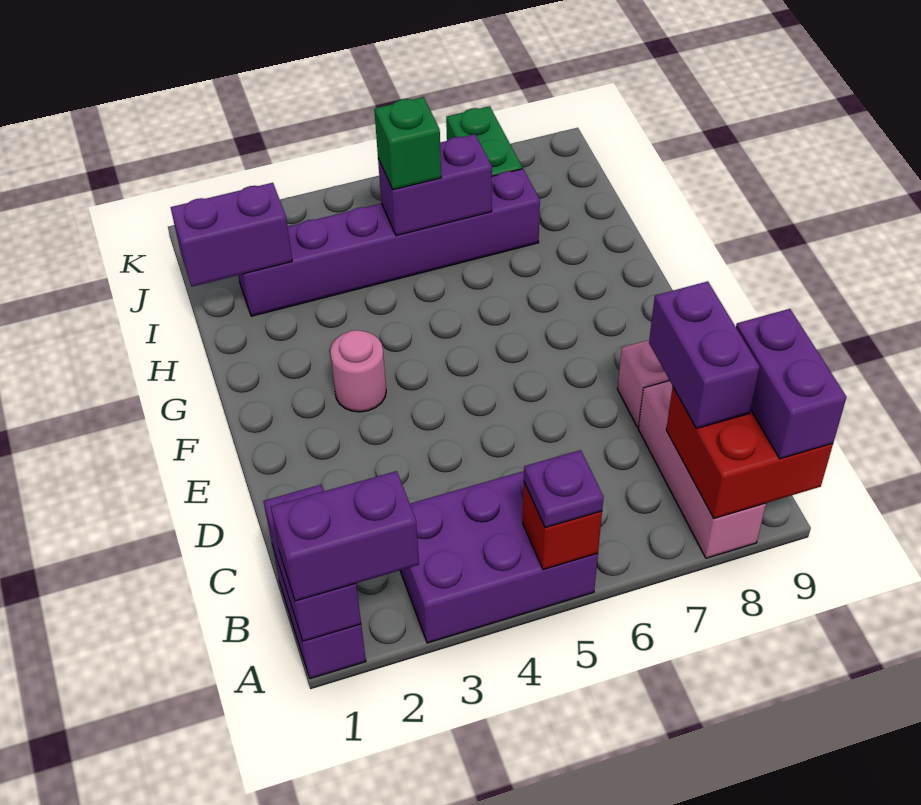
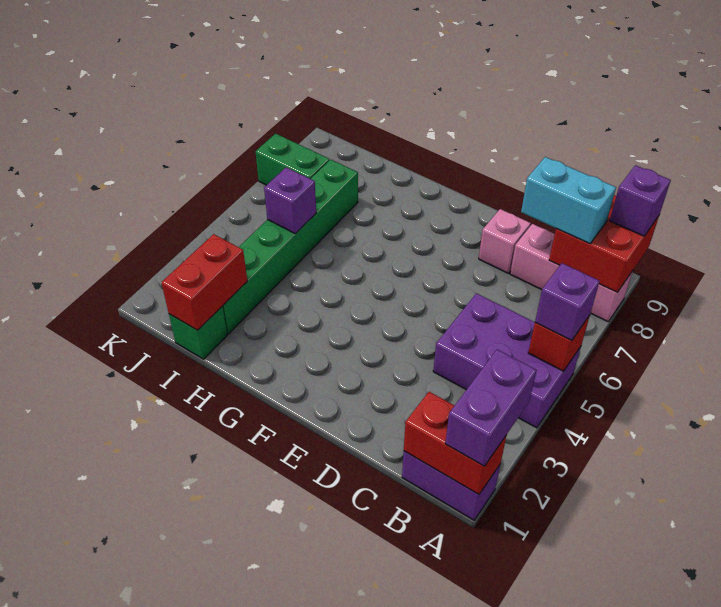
purple brick A1:B1 level 2 -> red brick A1:B1 level 2
purple brick A3:B5 level 1 -> purple brick A4:C5 level 1
purple plate A5 level 3 -> purple brick A5 level 3
purple brick A9:B9 level 3 -> purple brick A9 level 3
purple brick B8:C8 level 3 -> cyan brick B8:C8 level 3
pink round brick F3 level 1 -> none
purple brick I1:I2 level 2 -> red brick I1:I2 level 2
purple brick I2:I7 level 1 -> green brick I2:I7 level 1
purple brick I5:I6 level 2 -> purple brick I5 level 2
green brick I5 level 3 -> green brick I1 level 1

